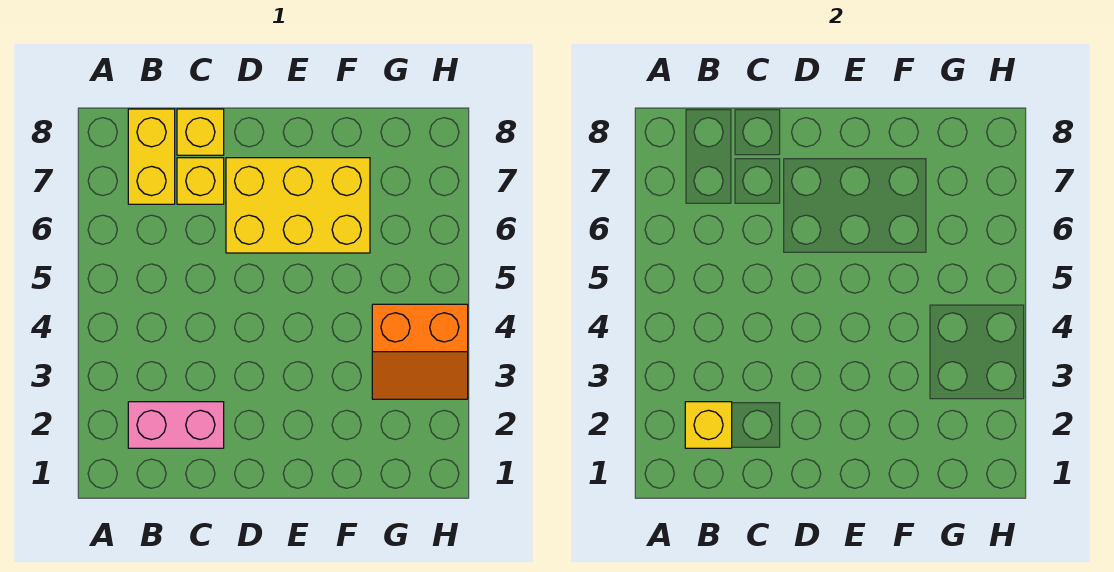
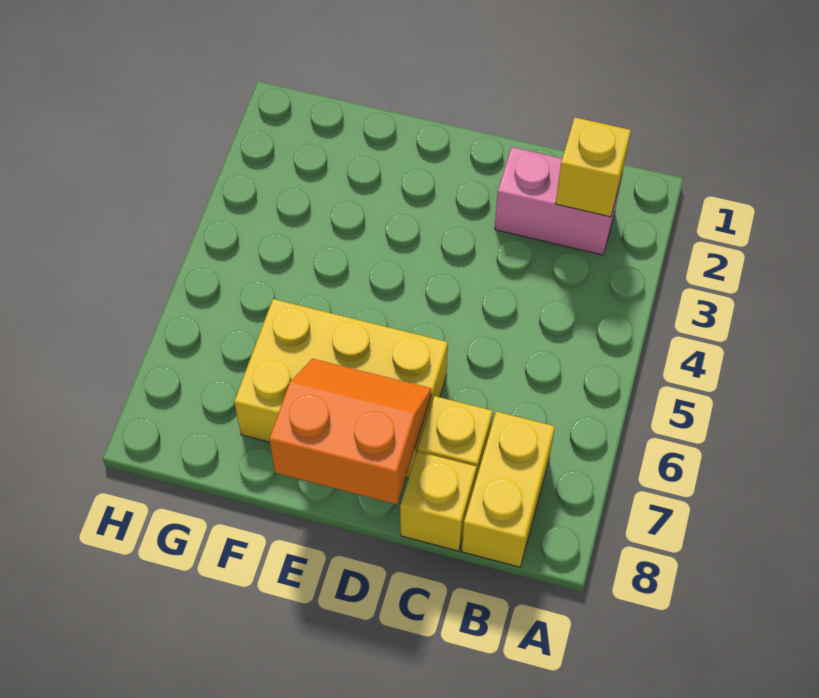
orange slope G3:H4 level 1 top 4 -> orange slope D7:E8 level 2 top 8

